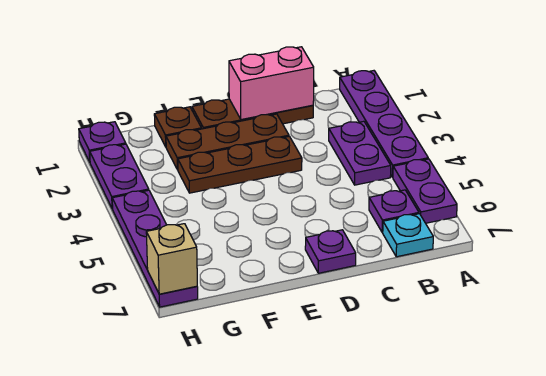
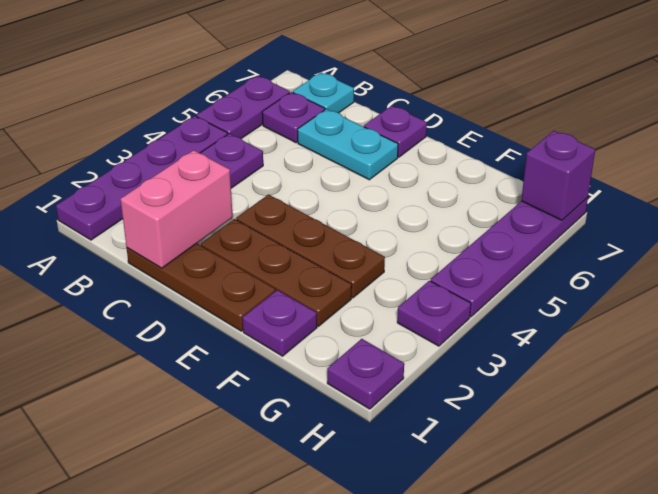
pink brick C1:D1 level 2 -> pink brick C1:C2 level 2
none -> cyan plate C6:D6 level 1
brown plate F1 level 1 -> purple plate F1 level 1
purple plate H2:H3 level 1 -> purple plate H3 level 1
tan brick H7 level 2 -> purple brick H7 level 2

